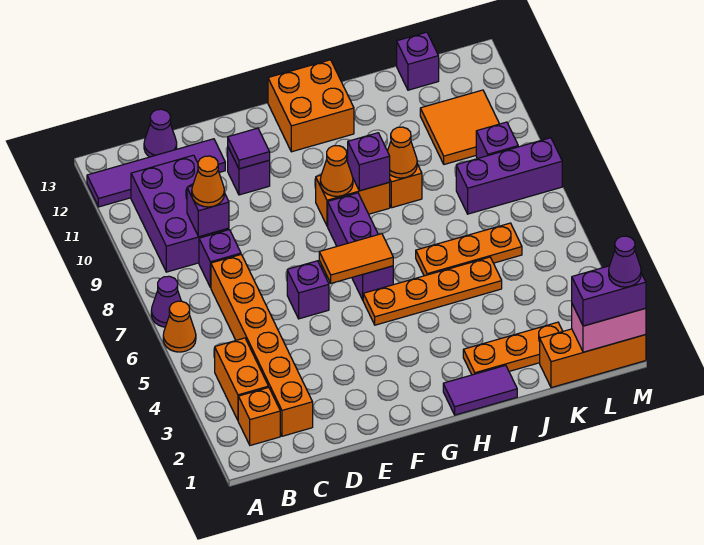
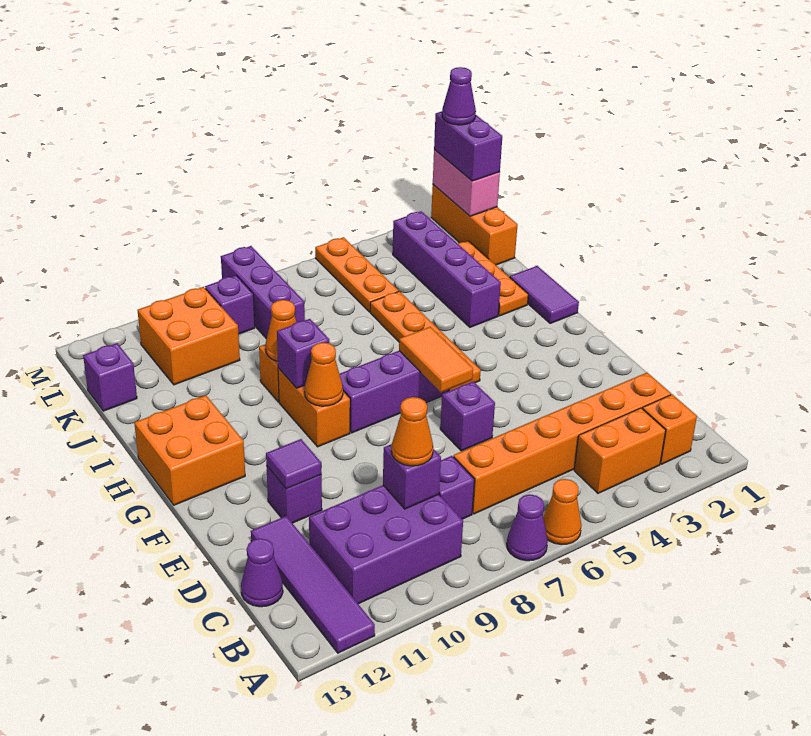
none -> purple brick I3:L3 level 1
orange plate I6:K6 level 1 -> orange plate K5:M5 level 1
orange tile K10:L11 level 1 -> orange brick K10:L11 level 1

